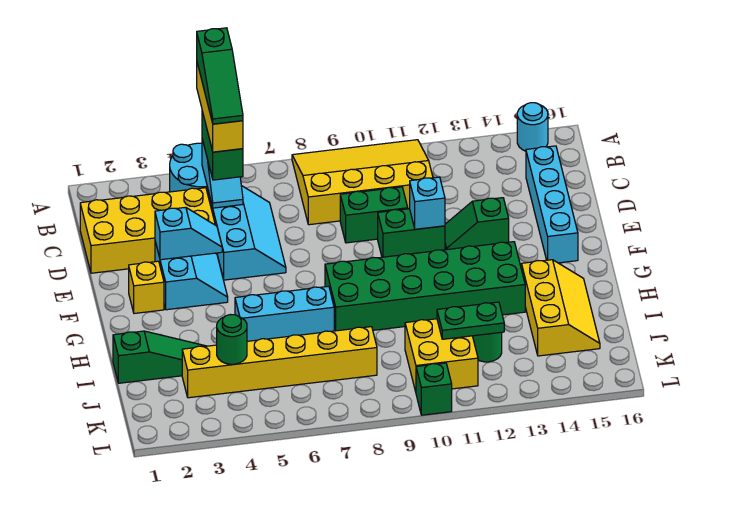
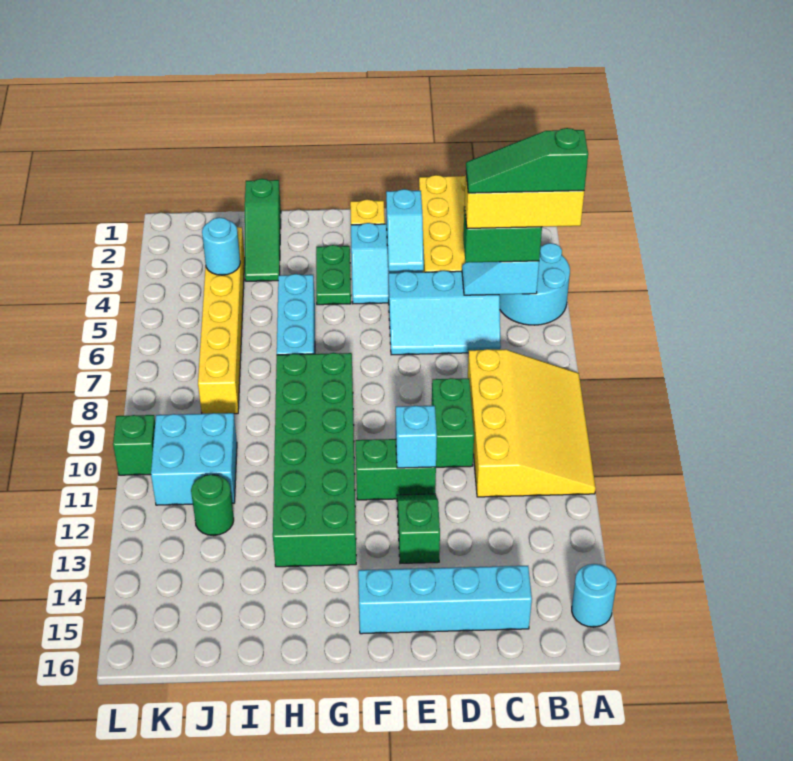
green brick E10:E11 level 1 -> green brick E11:F11 level 1
yellow slope H14:J15 level 1 top 14 -> none
green round brick J4 level 2 -> cyan round brick J4 level 2
yellow brick J10:K11 level 1 -> cyan brick J10:K11 level 1
green plate J11:J12 level 2 -> green plate G3:G4 level 1

